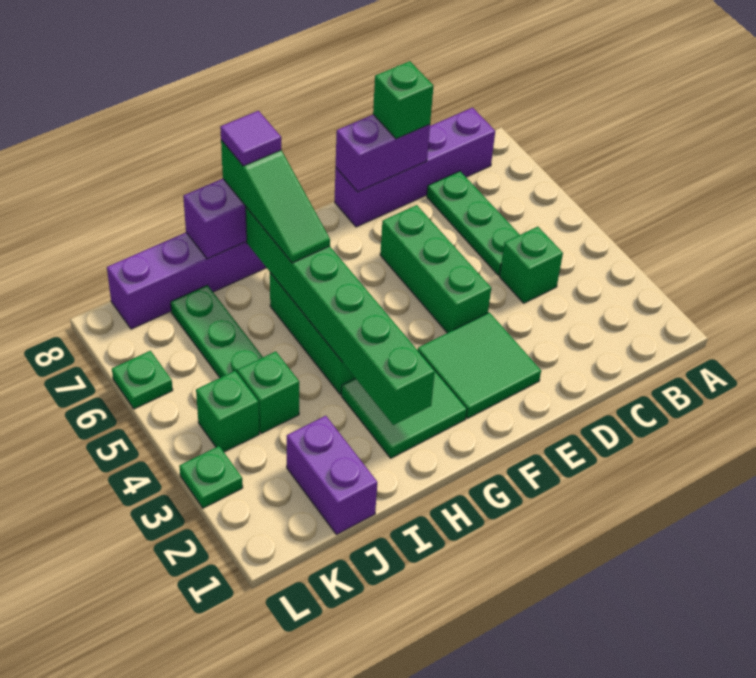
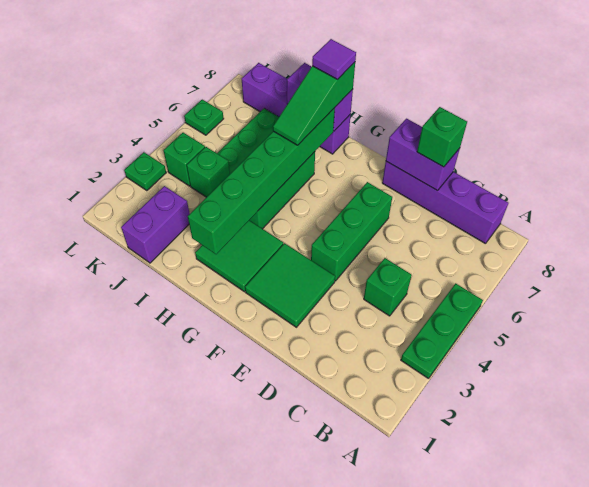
green plate C5:C7 level 1 -> green plate A3:A5 level 1

